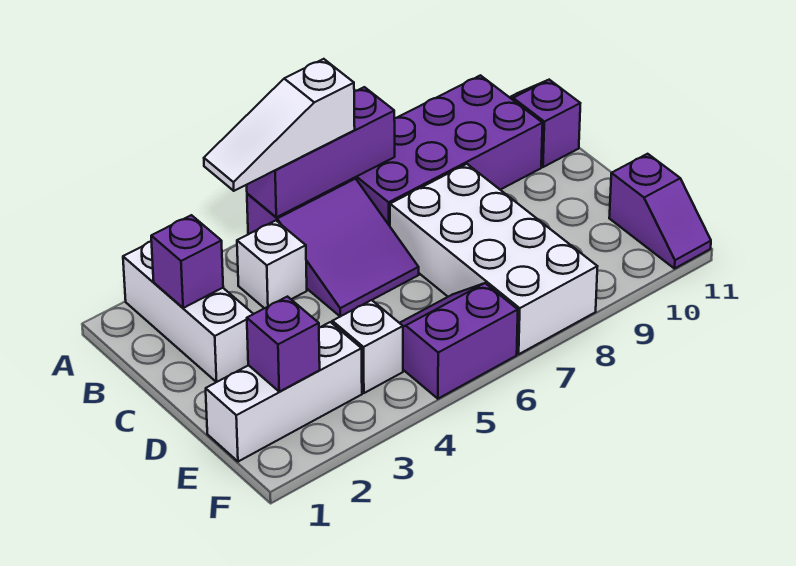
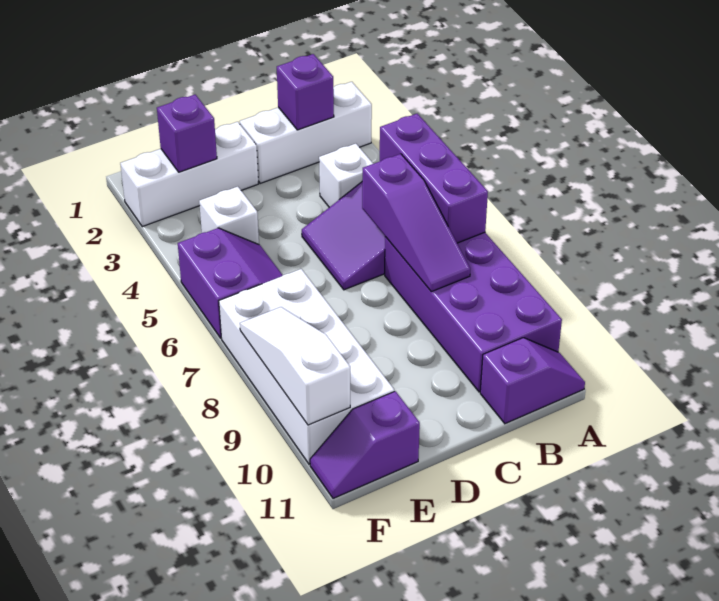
white slope A4:A6 level 3 top 6 -> white slope F8:F10 level 2 top 10
none -> purple slope B6:B8 level 2 top 6
white brick C7:F8 level 1 -> white brick E7:F10 level 1
white brick E1:E3 level 1 -> white brick D2:F2 level 1

